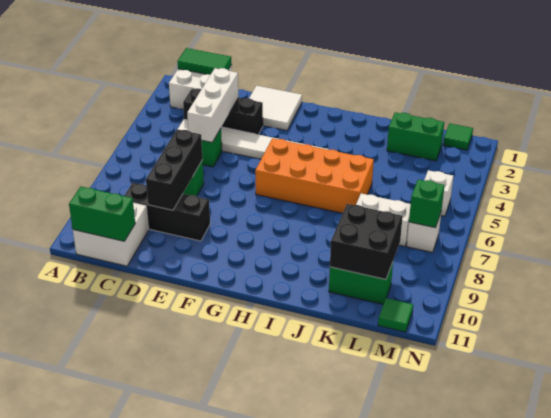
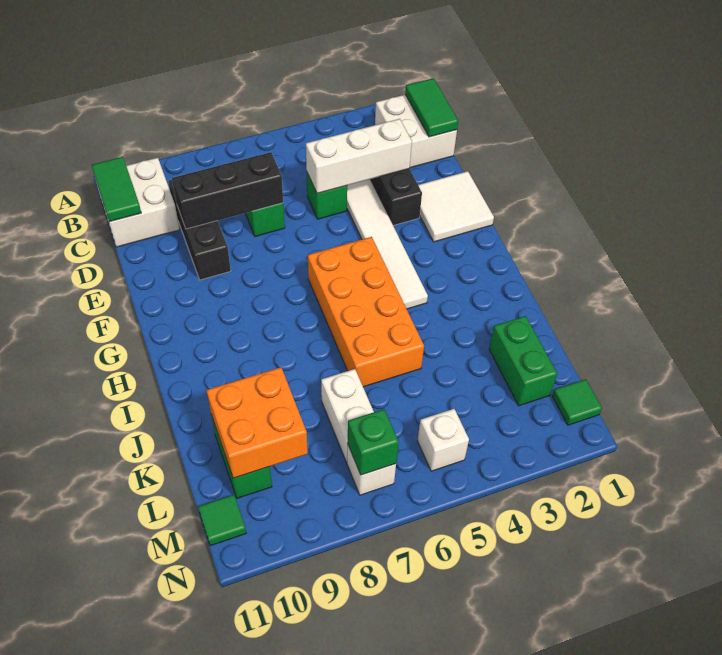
green brick B11:C11 level 2 -> green tile B11:C11 level 2
black brick K9:L10 level 2 -> orange brick K9:L10 level 2

